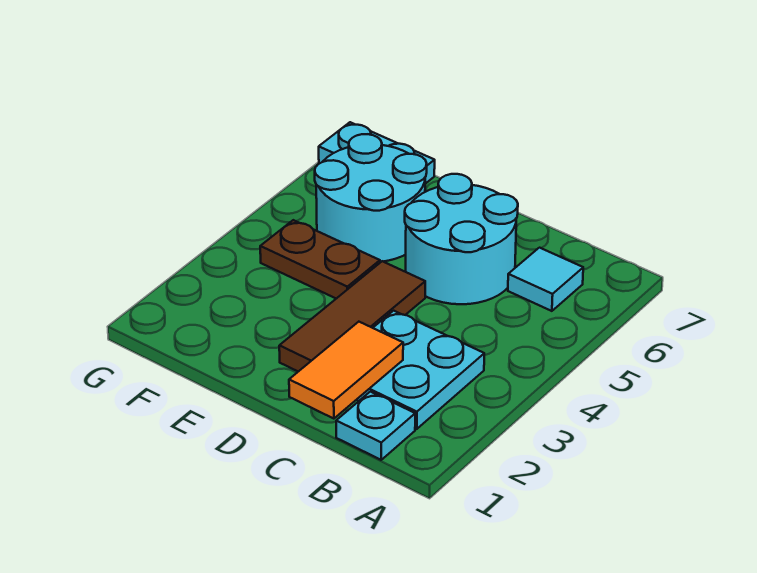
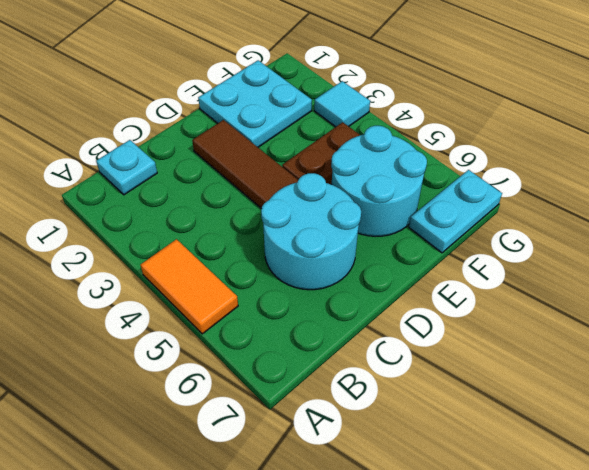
cyan plate B2:C3 level 1 -> cyan plate E1:F2 level 1
cyan tile B6 level 1 -> cyan tile G3 level 1
orange tile C1:C2 level 2 -> orange tile A4:A5 level 1

